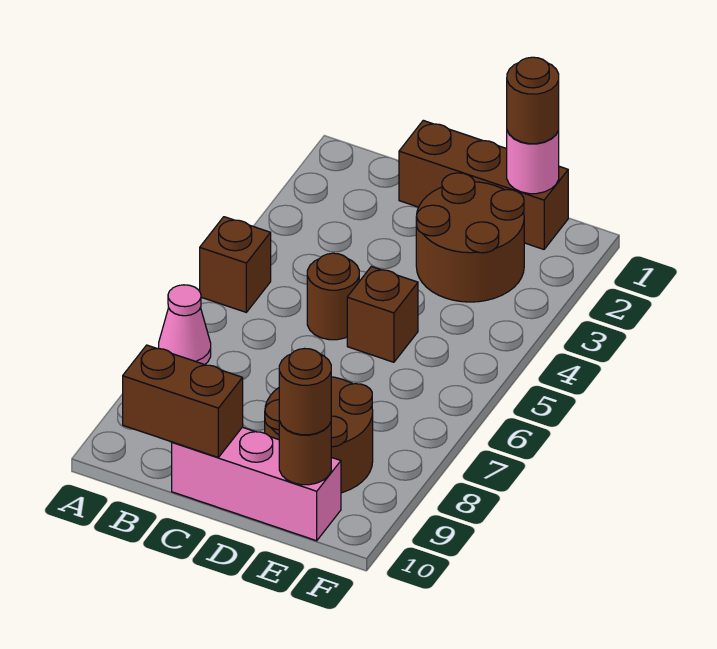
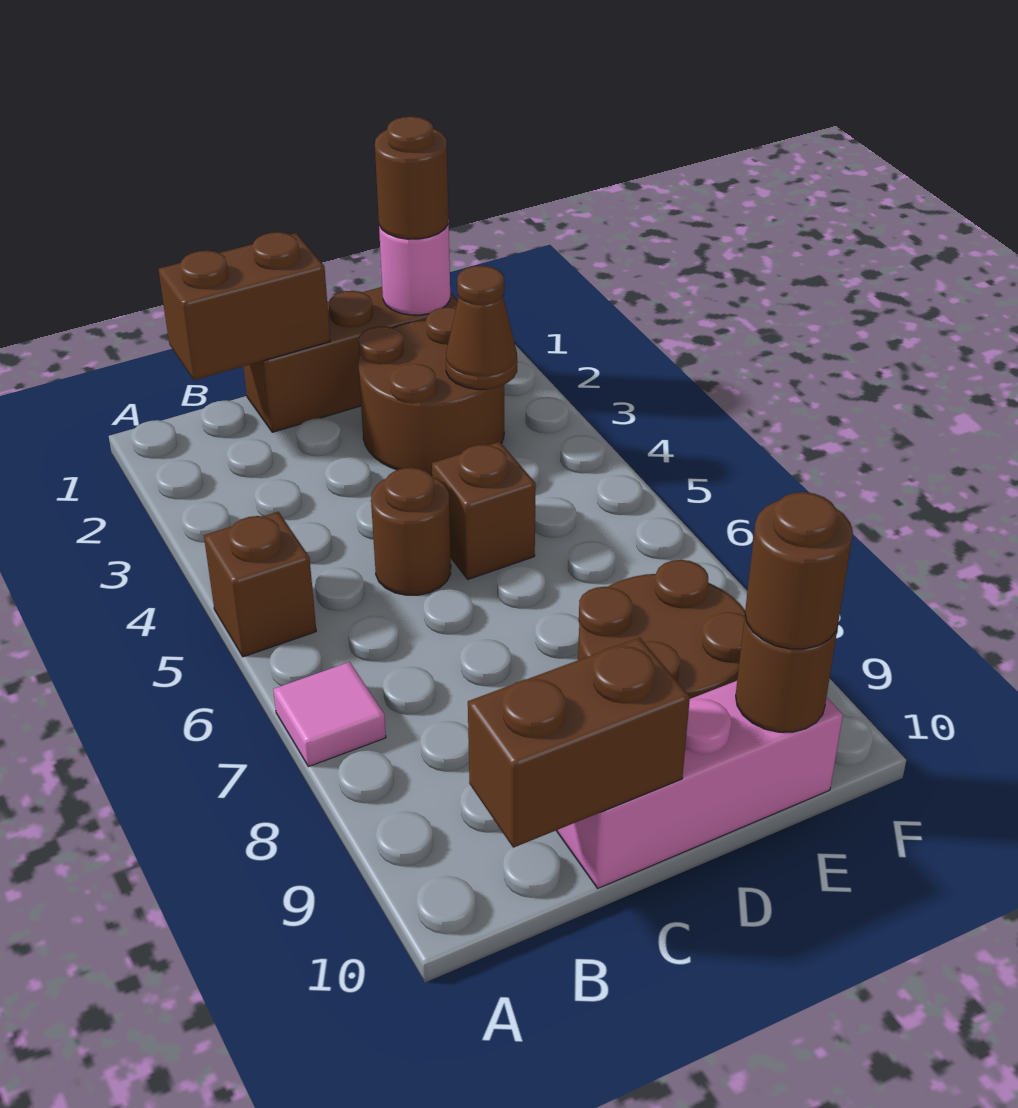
pink cone A7 level 1 -> pink tile A7 level 1
none -> brown brick B1:C1 level 2
none -> brown cone E3 level 2

